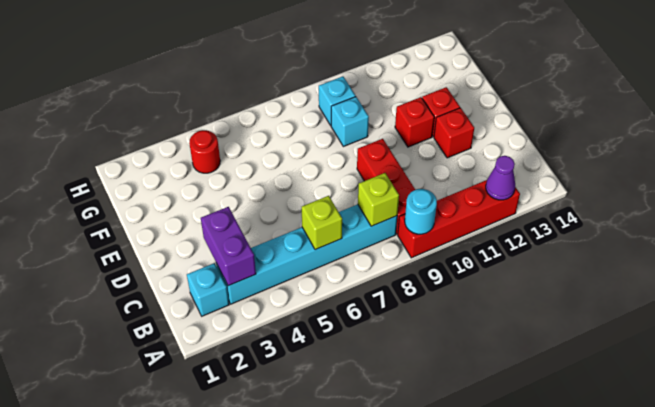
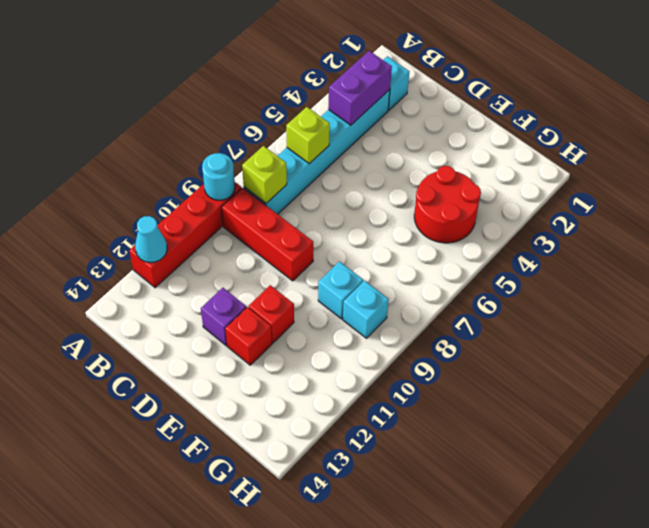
purple cone A12 level 2 -> cyan cone A12 level 2
purple brick B3:C3 level 2 -> purple brick B3:B4 level 2
red brick D12 level 1 -> purple brick D12 level 1
red round brick G4 level 1 -> red round brick F4:G5 level 1

